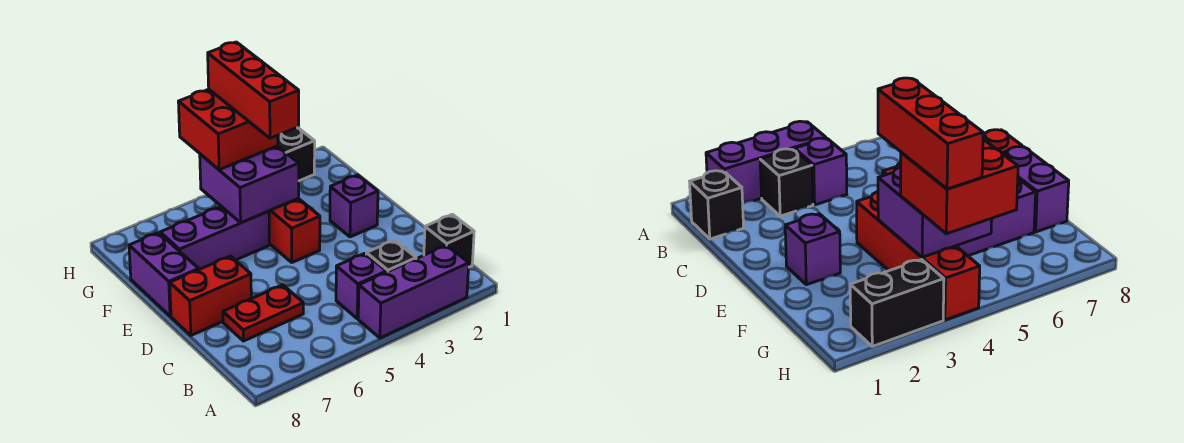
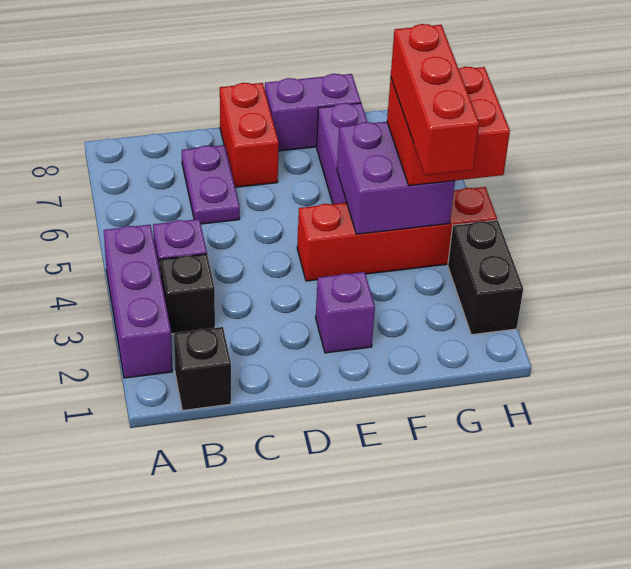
red plate C6:C7 level 1 -> purple plate C6:C7 level 1
red brick F4:H4 level 4 -> red brick G3:G5 level 4

